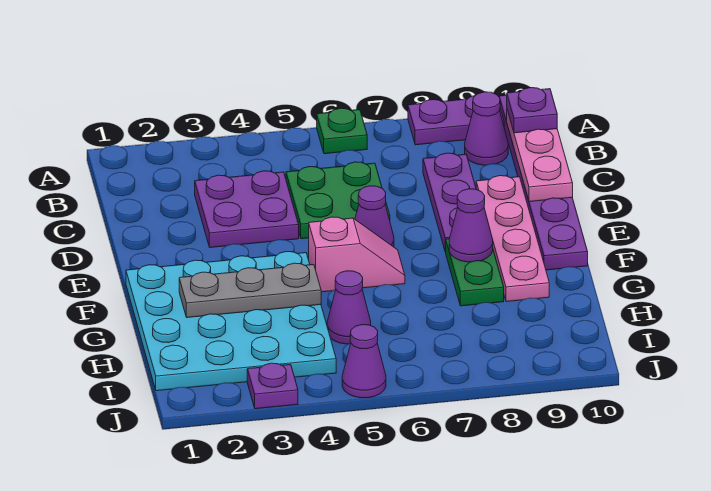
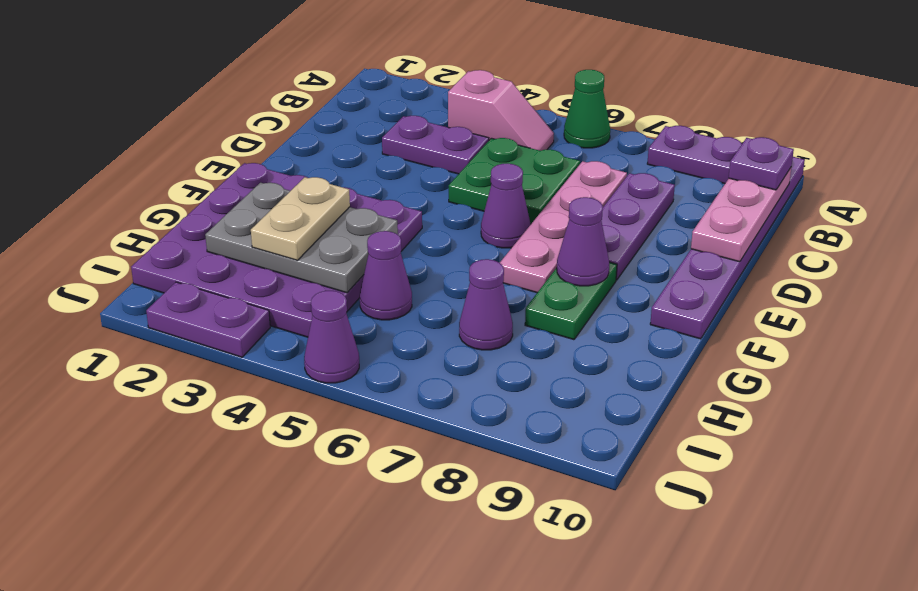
green plate A6 level 1 -> green cone A6 level 1
purple cone B9 level 1 -> purple cone H7 level 1
purple plate C3:D4 level 1 -> purple plate C3:C4 level 1
pink plate D9:G9 level 1 -> pink plate C7:F7 level 1
cyan plate F1:I4 level 1 -> purple plate F1:I4 level 1
pink slope F5:F6 level 1 top 5 -> pink slope B4:B5 level 1 top 4
grey plate G2:G4 level 2 -> grey plate G2:H4 level 2
none -> tan plate G3:H3 level 3
purple plate J3 level 1 -> purple plate J2:J3 level 1

